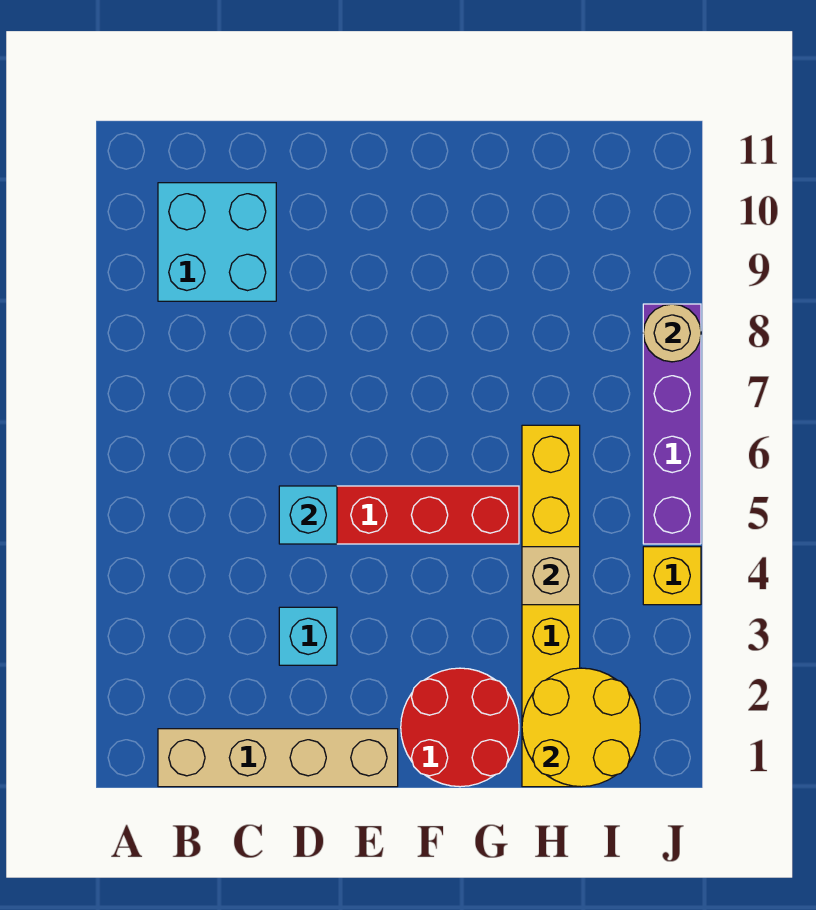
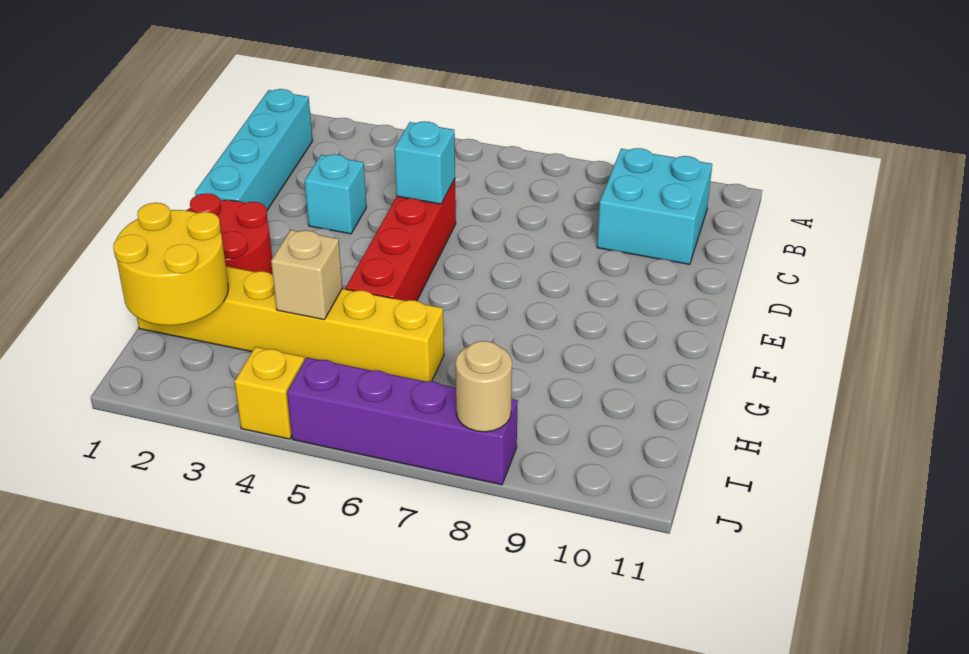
tan brick B1:E1 level 1 -> cyan brick B1:E1 level 1

